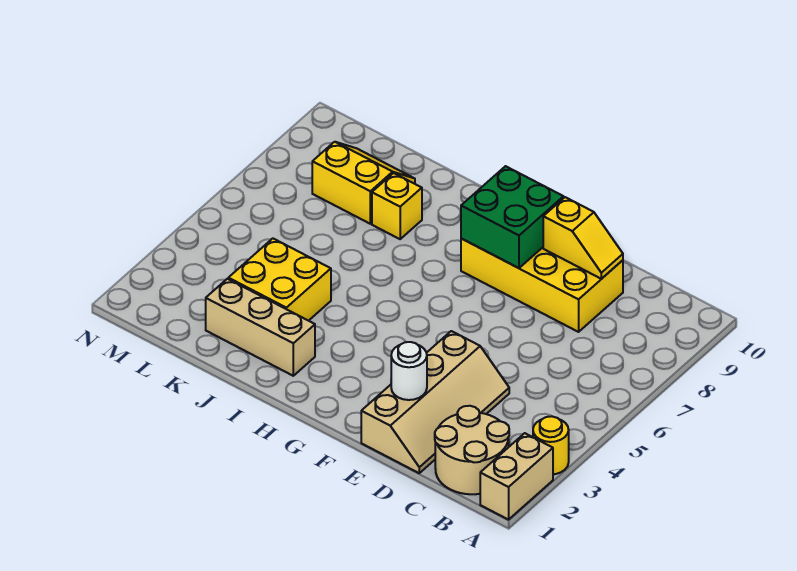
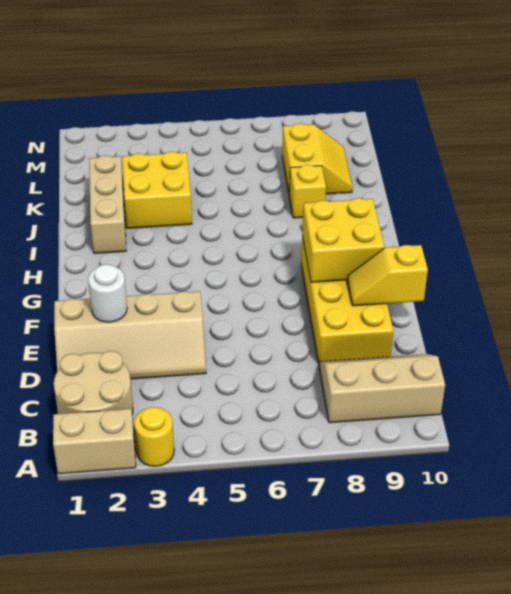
none -> tan slope B8:C10 level 1 top B
yellow slope D9:E9 level 2 top E -> yellow slope E9:E10 level 2 top 10
green brick F8:G9 level 2 -> yellow brick F8:G9 level 2

